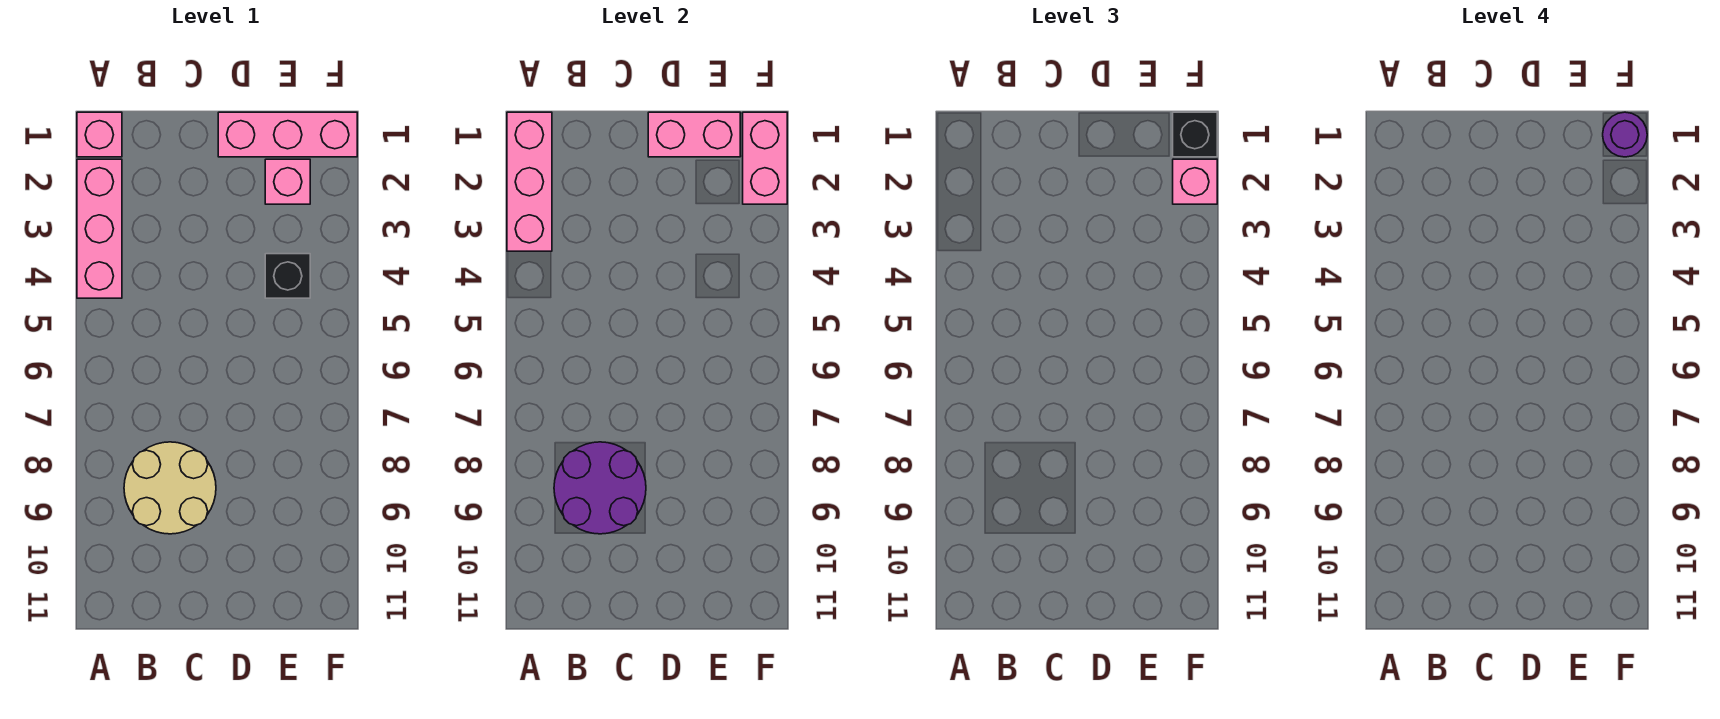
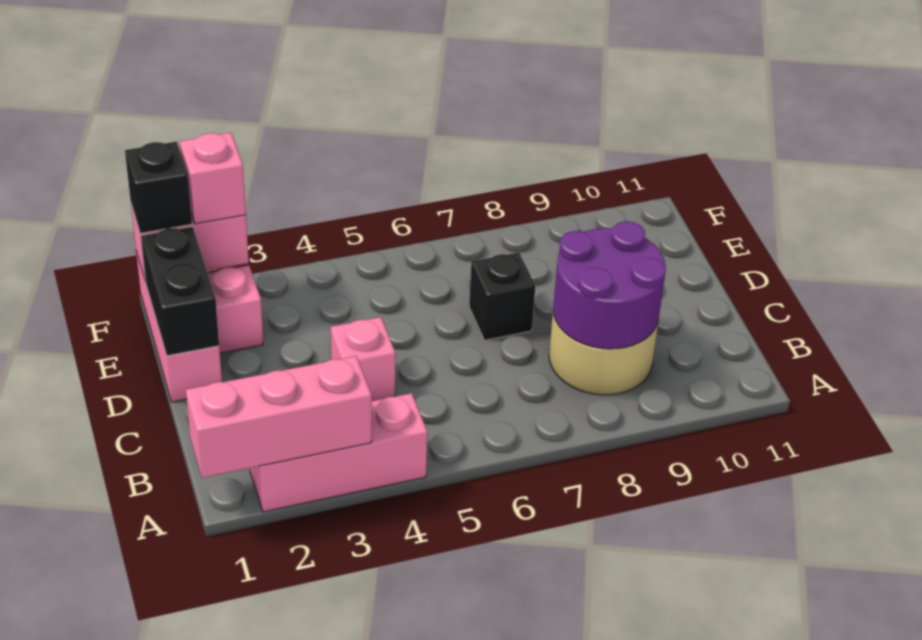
pink brick A1 level 1 -> pink brick C4 level 1
pink brick D1:E1 level 2 -> black brick D1:E1 level 2
black brick E4 level 1 -> black brick D7 level 1
purple round brick F1 level 4 -> none

